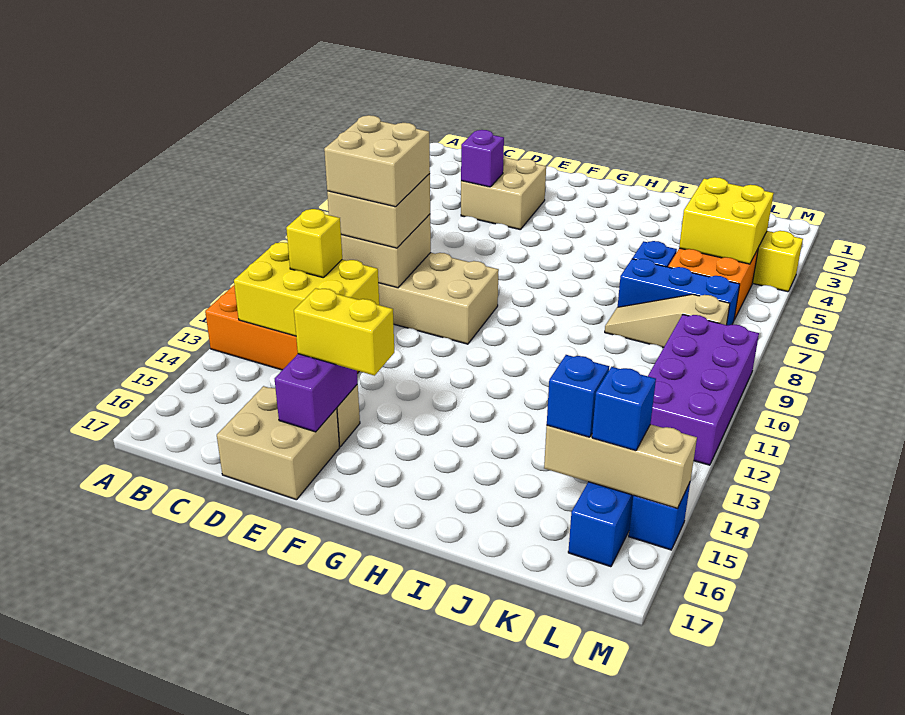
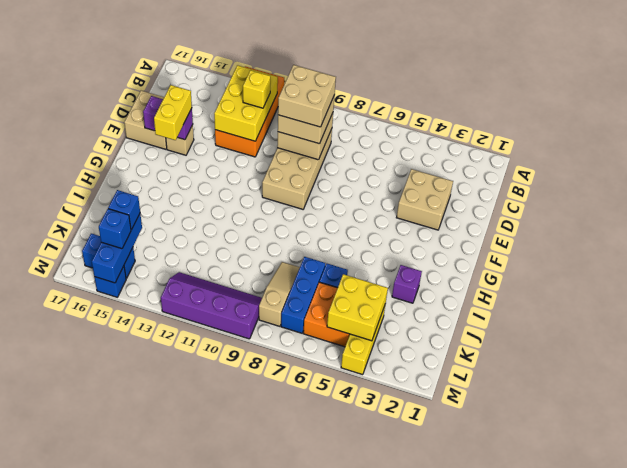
purple brick D4 level 2 -> purple brick I3 level 1
tan brick K15:M15 level 2 -> blue brick K15:M15 level 2
purple brick L9:M12 level 1 -> purple slope L9:M12 level 1 top M

